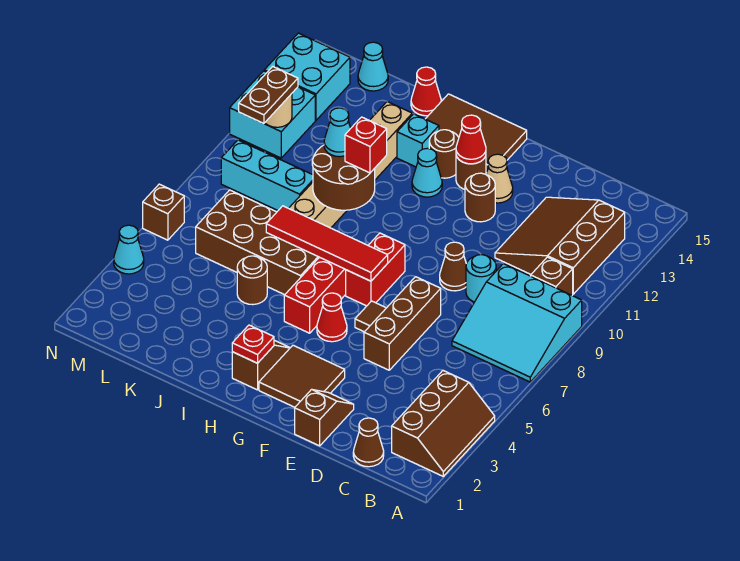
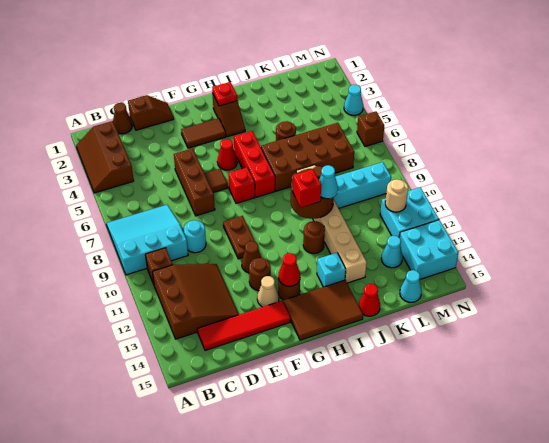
brown slope E1:E2 level 1 top 1 -> brown slope D1:E1 level 1 top D
brown cone E9 level 1 -> brown cone F11 level 1
brown tile F2:G3 level 1 -> brown tile F3:G3 level 1
red brick G7:G8 level 1 -> red brick G7 level 1
red tile G7:J7 level 2 -> red tile C14:F14 level 1
cyan cone H12 level 1 -> cyan cone L13 level 1
brown round brick H13 level 1 -> brown round brick I11 level 1
brown plate M10:M11 level 3 -> brown plate F9:F10 level 1

